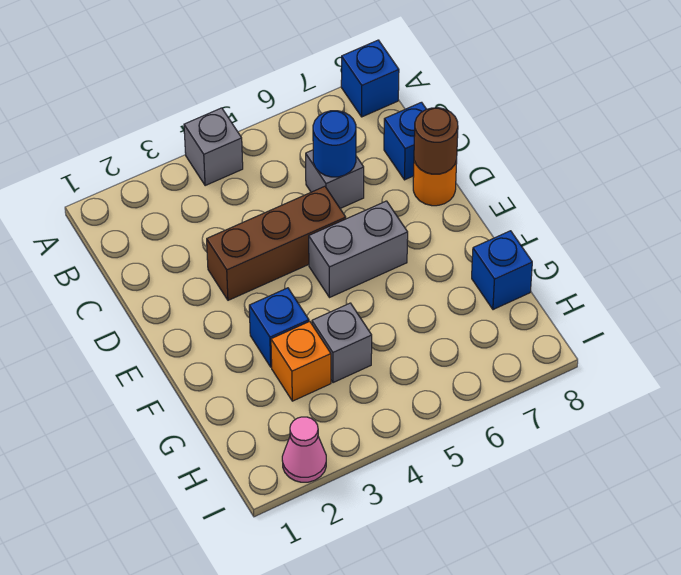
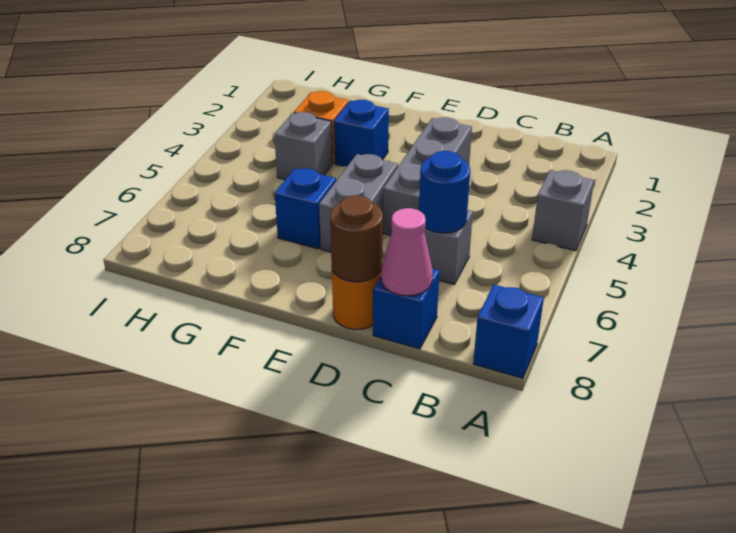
brown brick D3:D5 level 1 -> grey brick D3:D5 level 1
blue brick G8 level 1 -> blue brick F6 level 1
pink cone I2 level 1 -> pink cone C8 level 2

